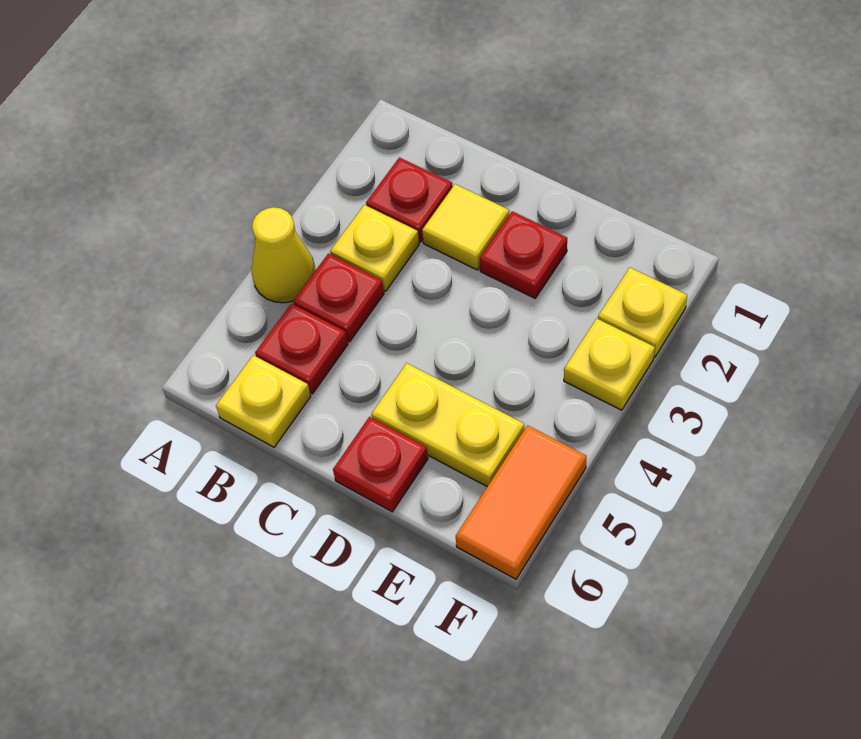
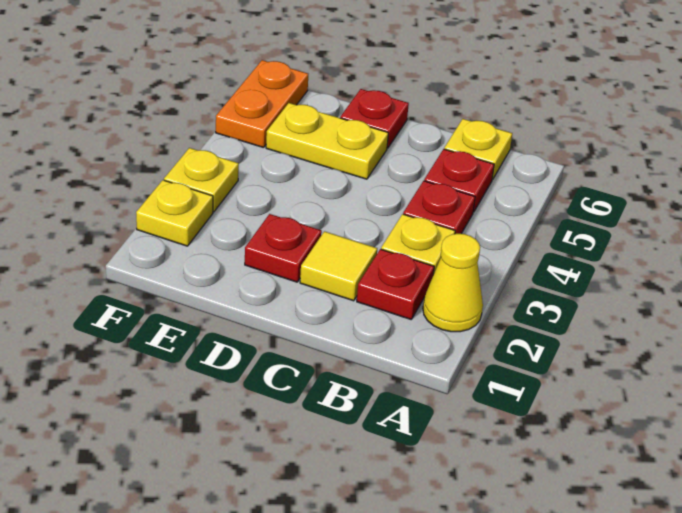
yellow cone A4 level 1 -> yellow cone A2 level 1
orange tile F5:F6 level 1 -> orange plate F5:F6 level 1

